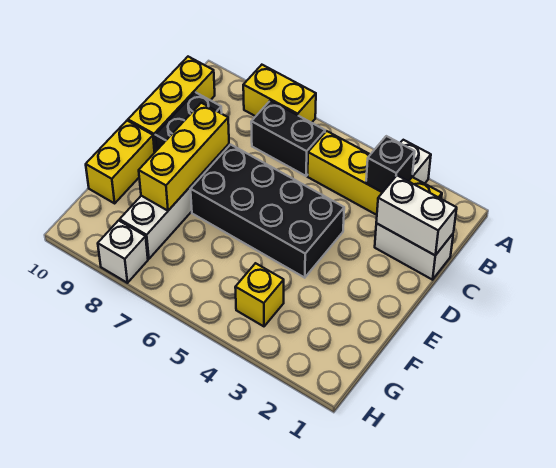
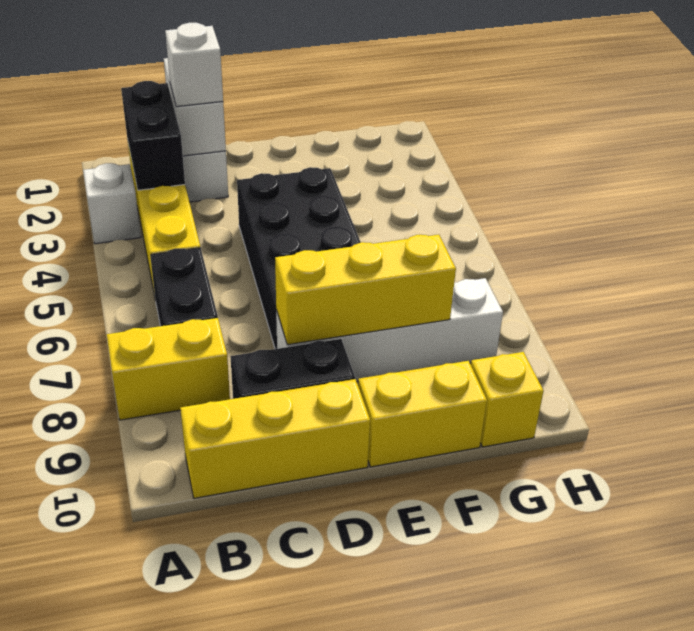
yellow brick A7:A8 level 1 -> yellow brick A8:B8 level 1
black brick B3 level 2 -> black brick B2:B3 level 2
yellow brick G4 level 1 -> yellow brick G10 level 1
white brick H8 level 1 -> white brick C2 level 3

